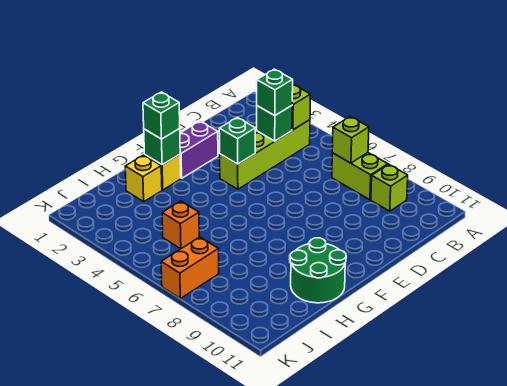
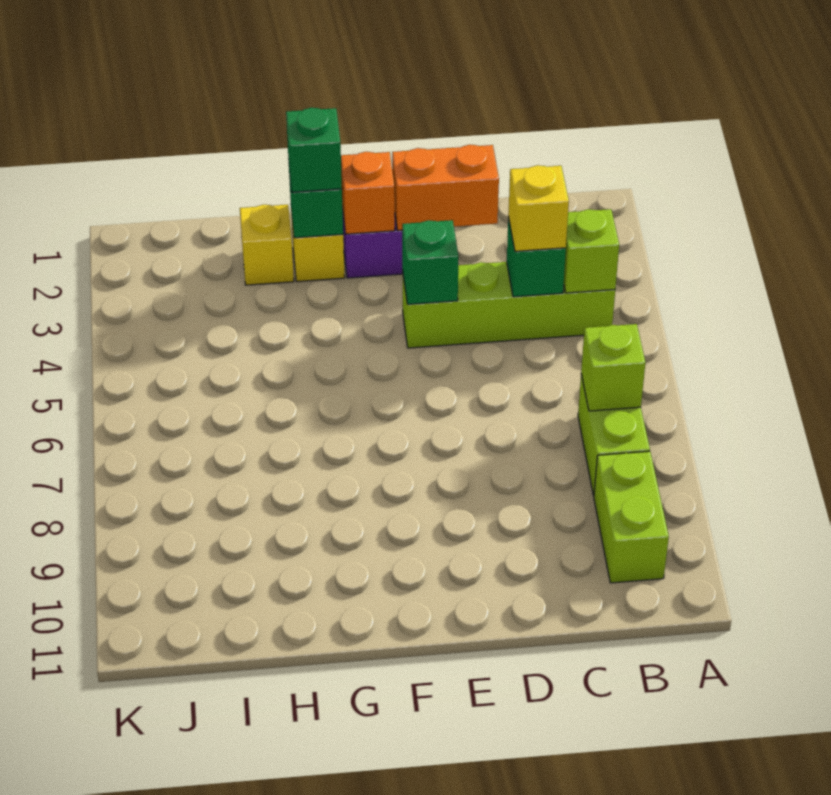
lime brick B9 level 1 -> lime brick B9:B10 level 1
green brick C4 level 3 -> yellow brick C4 level 3
green round brick G10:H11 level 1 -> none
orange brick I5 level 1 -> orange brick F2 level 2
orange brick J7:K7 level 1 -> orange brick D2:E2 level 2

